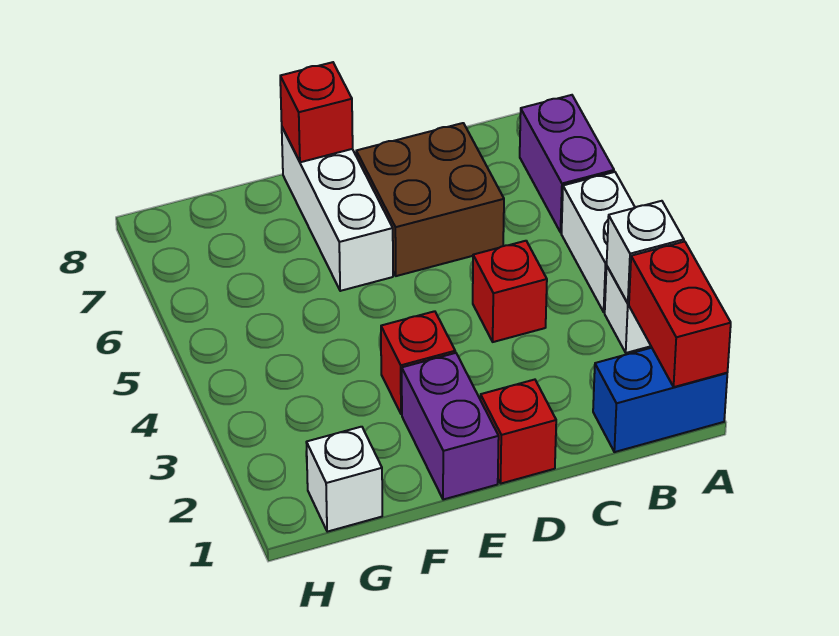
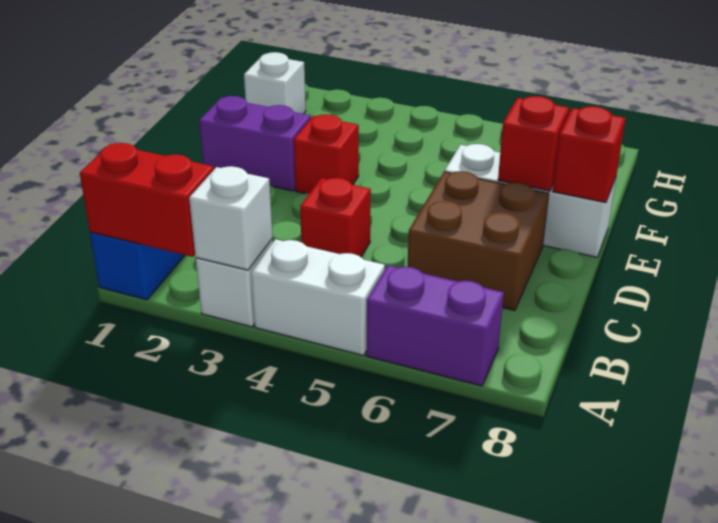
red brick D1 level 1 -> red brick E7 level 2

